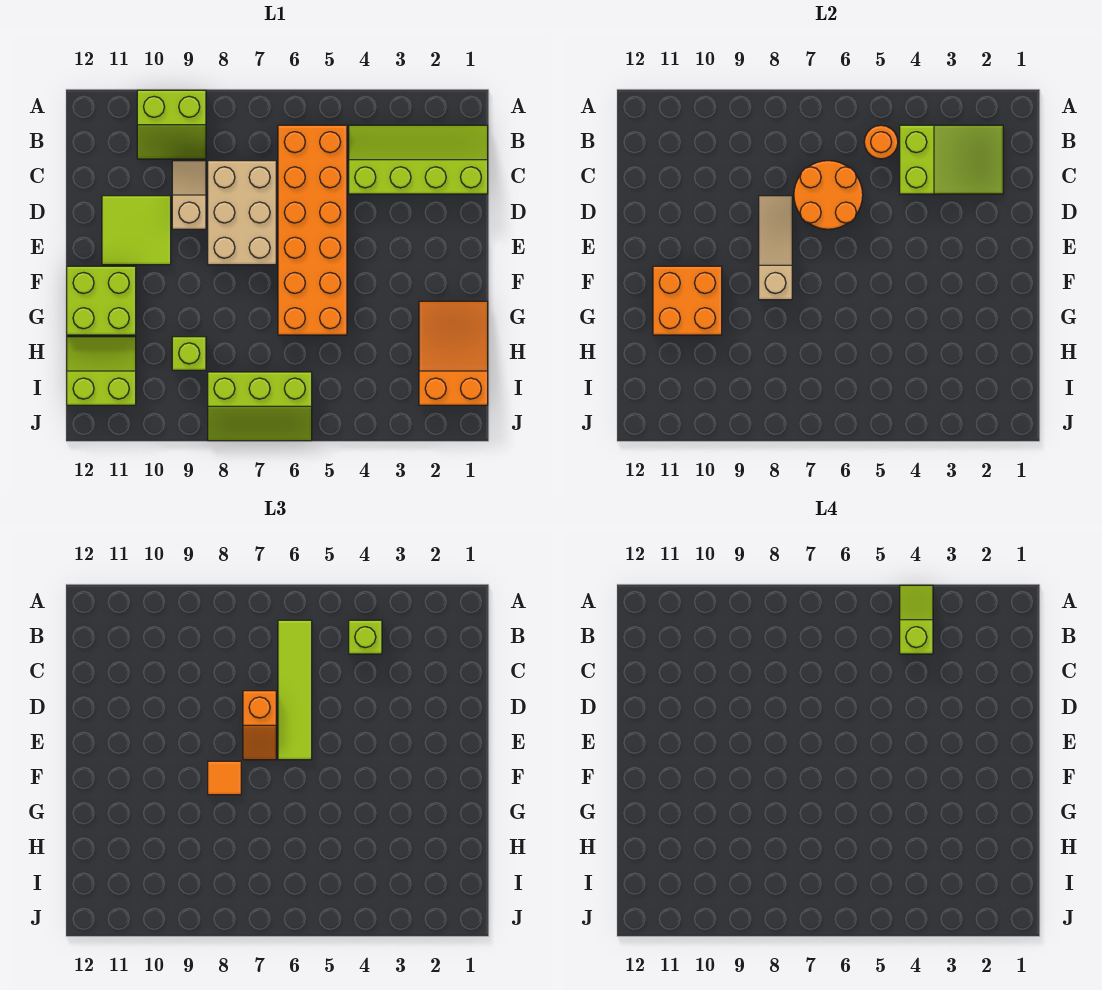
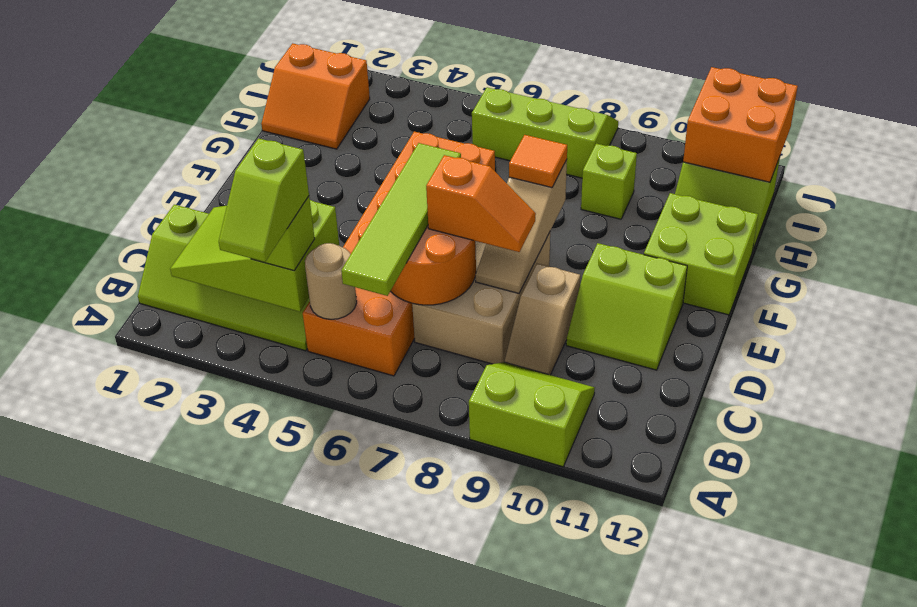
orange round brick B5 level 2 -> tan round brick B5 level 2
orange slope D7:E7 level 3 top D -> orange slope D7:D8 level 3 top 7
lime tile D10:E11 level 1 -> lime slope D10:E11 level 1 top E
orange brick F10:G11 level 2 -> orange brick I11:J12 level 2
orange slope G1:I2 level 1 top I -> orange slope H1:I2 level 1 top I

